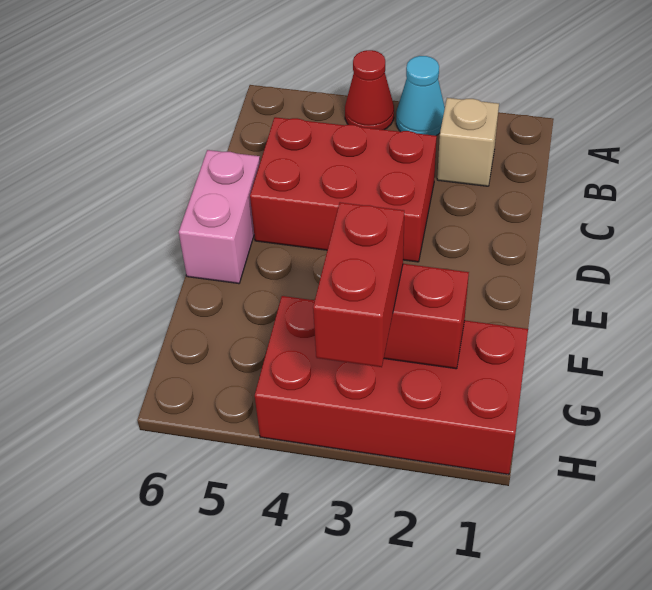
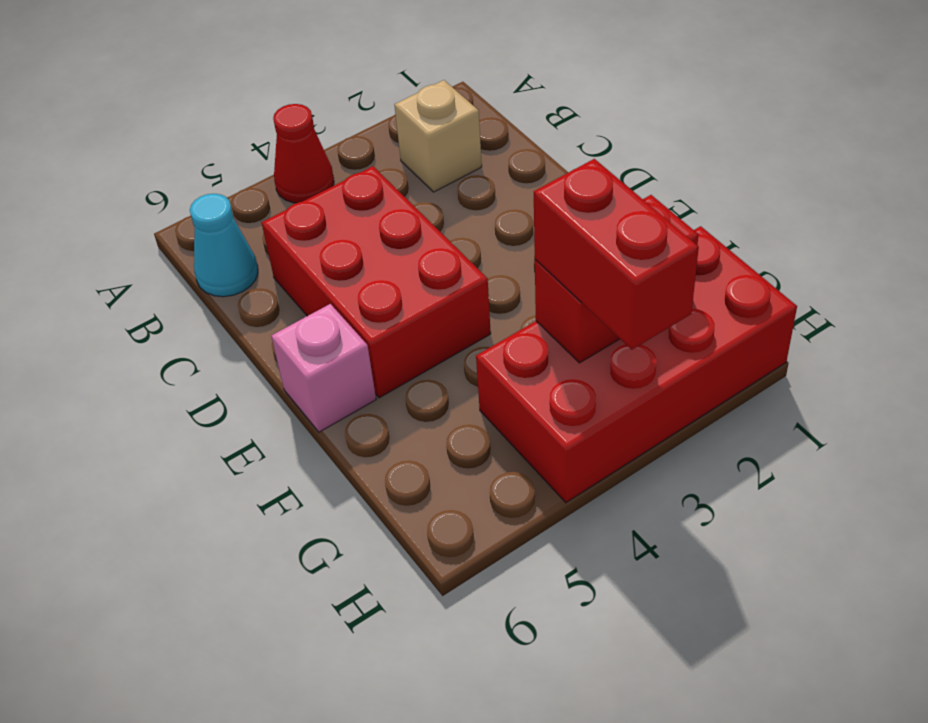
cyan cone A3 level 1 -> cyan cone B6 level 1
red brick C3:D5 level 1 -> red brick C4:E5 level 1
pink brick D6:E6 level 1 -> pink brick E6 level 1

